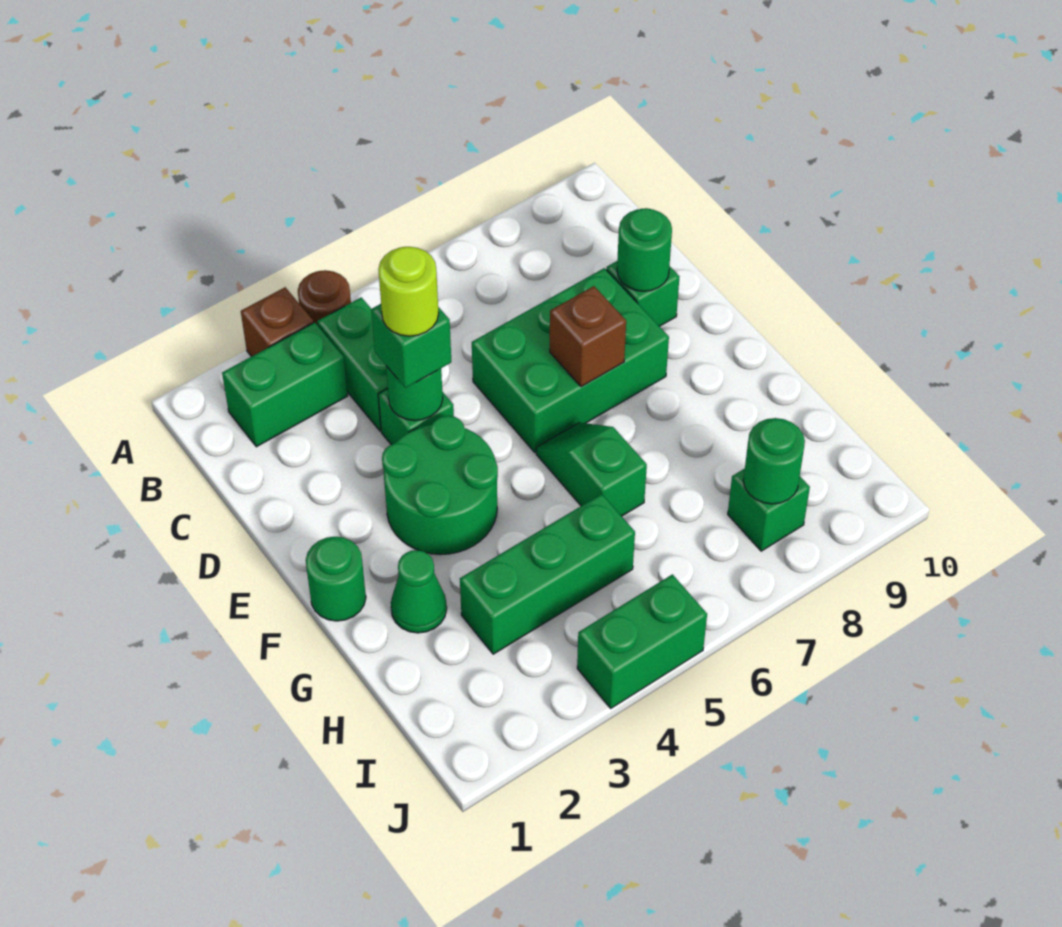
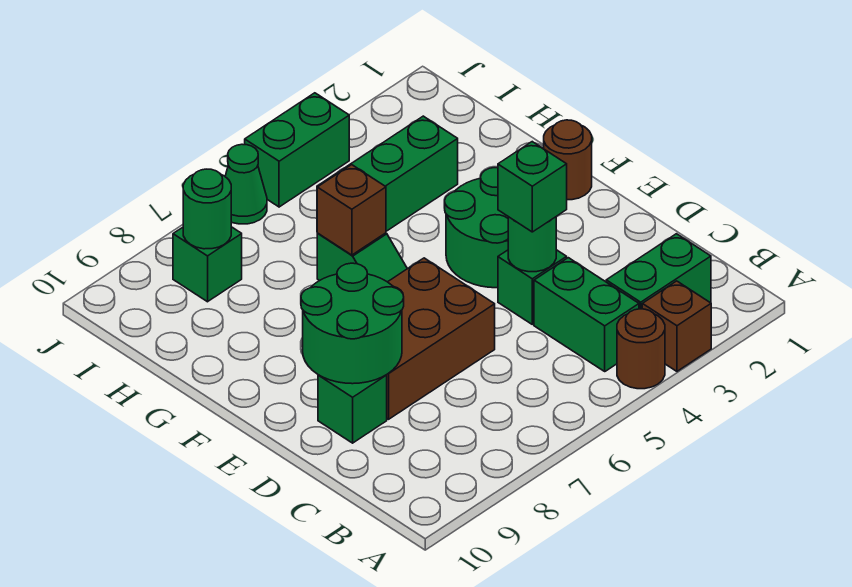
lime round brick D4 level 4 -> none
green brick D6:E8 level 1 -> brown brick D6:E8 level 1
green round brick D9 level 2 -> green round brick D8:E9 level 2
brown brick E7 level 2 -> brown brick G6 level 2
green round brick F1 level 1 -> brown round brick F1 level 1
green cone G2 level 1 -> green cone J6 level 1

